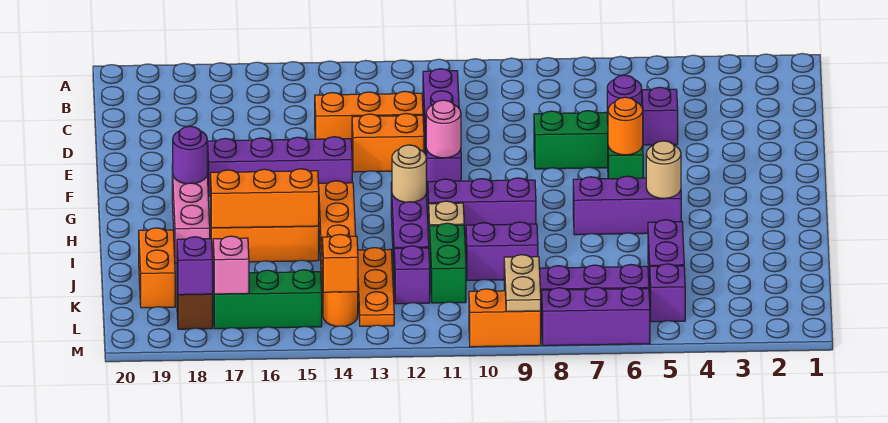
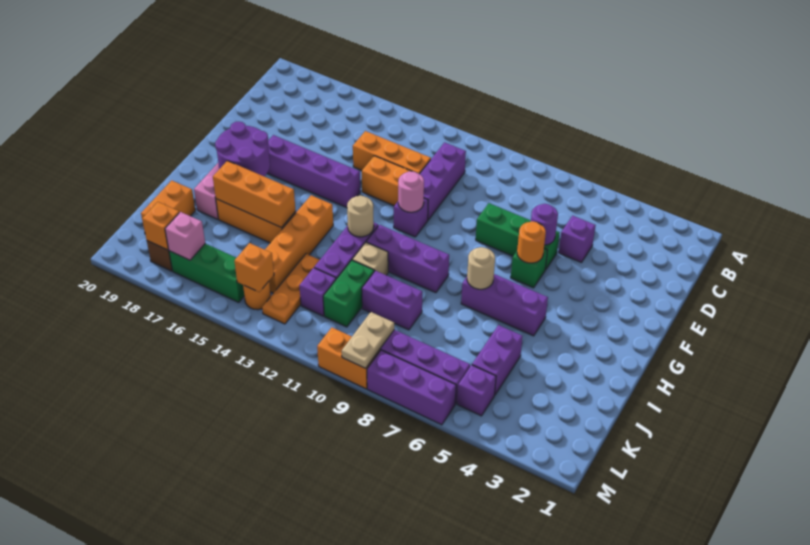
purple round brick G18 level 2 -> purple round brick G17:H18 level 2
tan round brick H5 level 2 -> tan round brick H7 level 2
purple brick L18 level 2 -> orange brick L18 level 2

